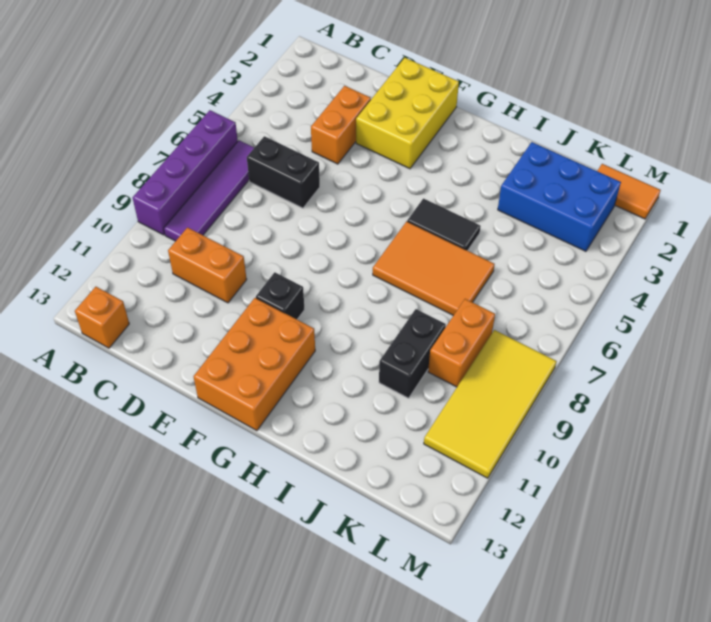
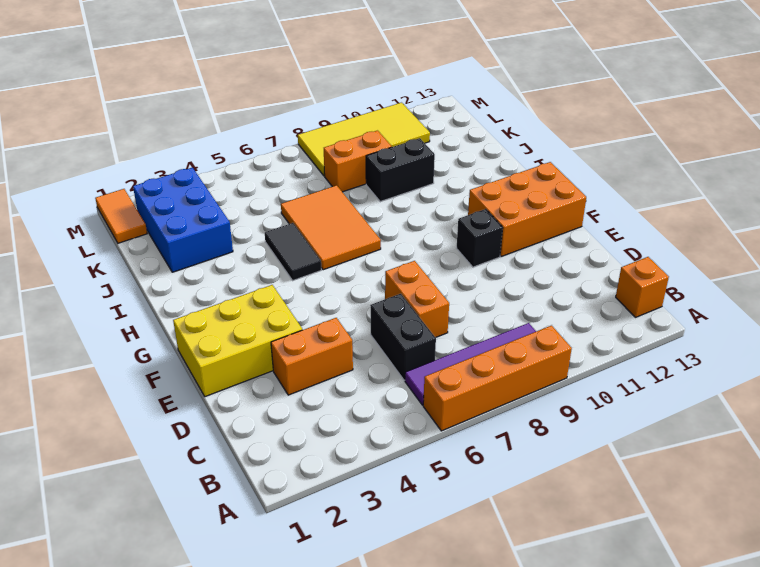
purple brick A6:A9 level 1 -> orange brick A6:A9 level 1
orange brick C10:D10 level 1 -> orange brick D7:E7 level 1

